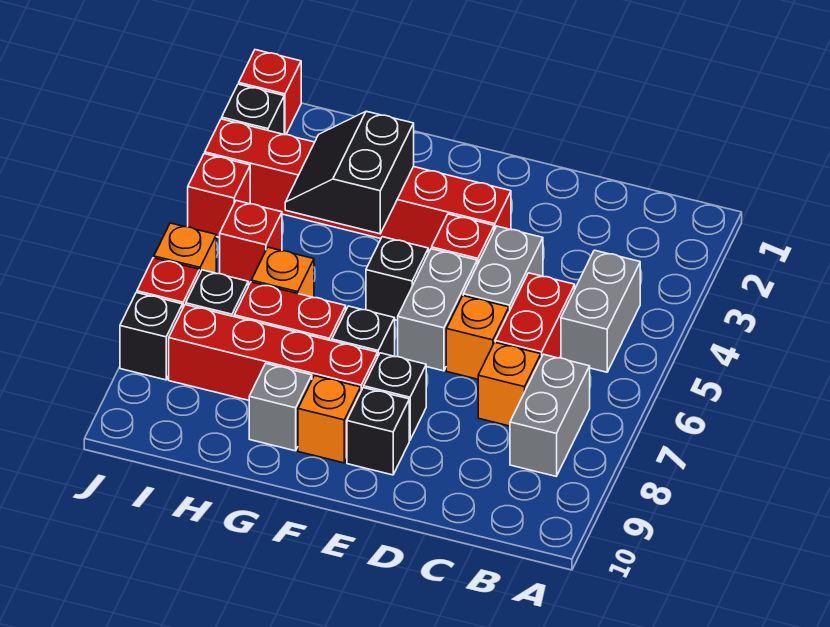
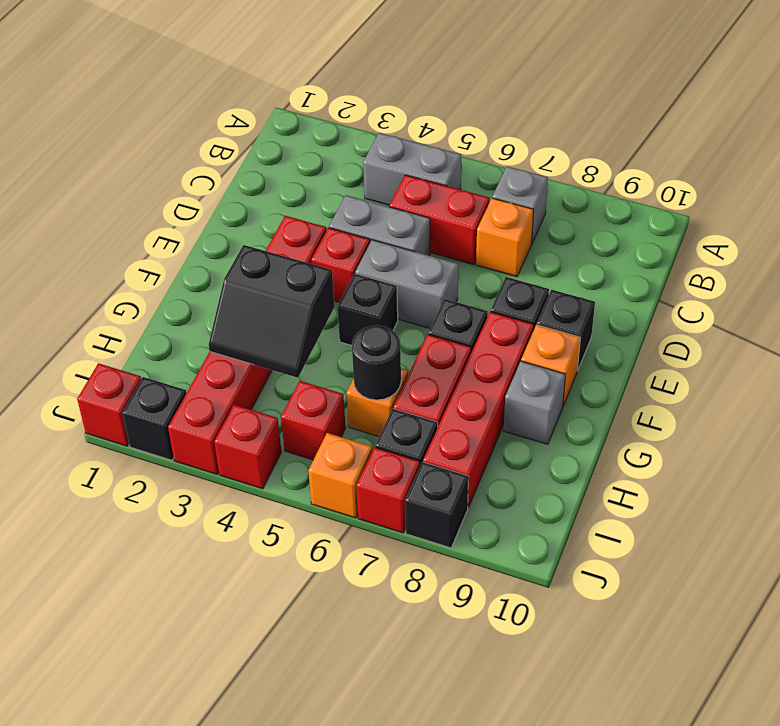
grey brick B7:B8 level 1 -> grey brick B7 level 1
orange brick D6 level 1 -> none
none -> black round brick H6 level 2

